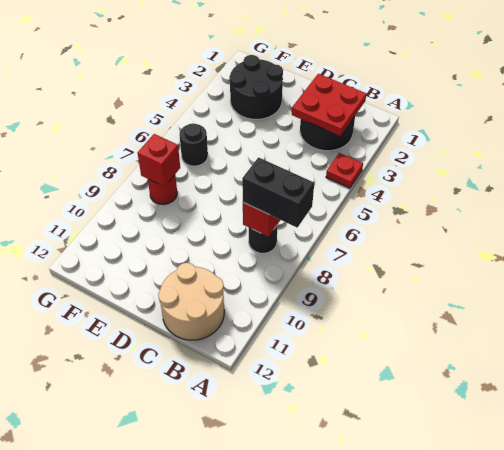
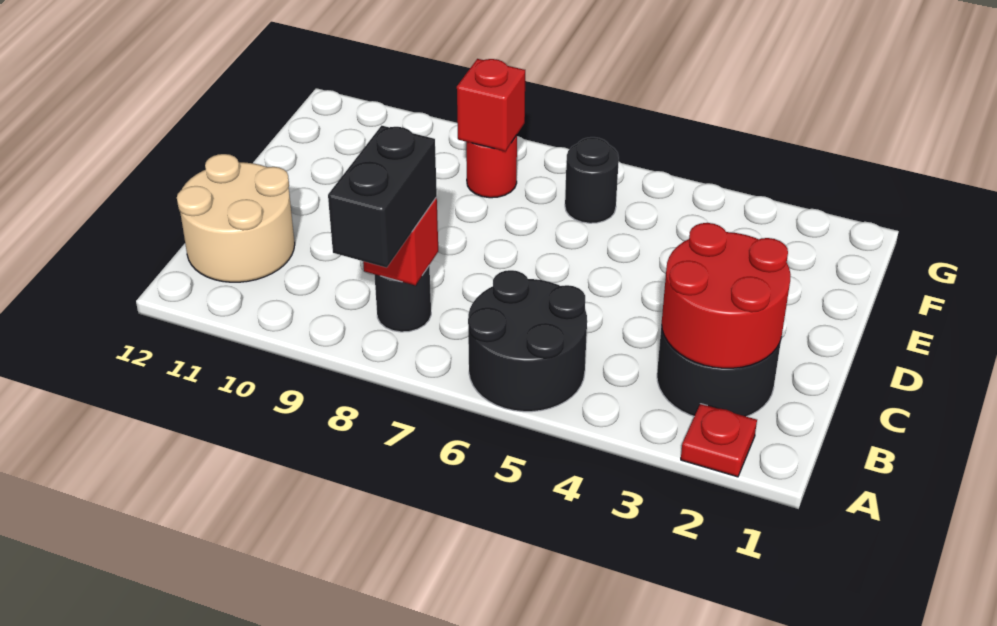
red plate A4 level 1 -> red plate A2 level 1
red plate B2:C3 level 2 -> red round brick B2:C3 level 2
black round brick E2:F3 level 1 -> black round brick A5:B6 level 1

